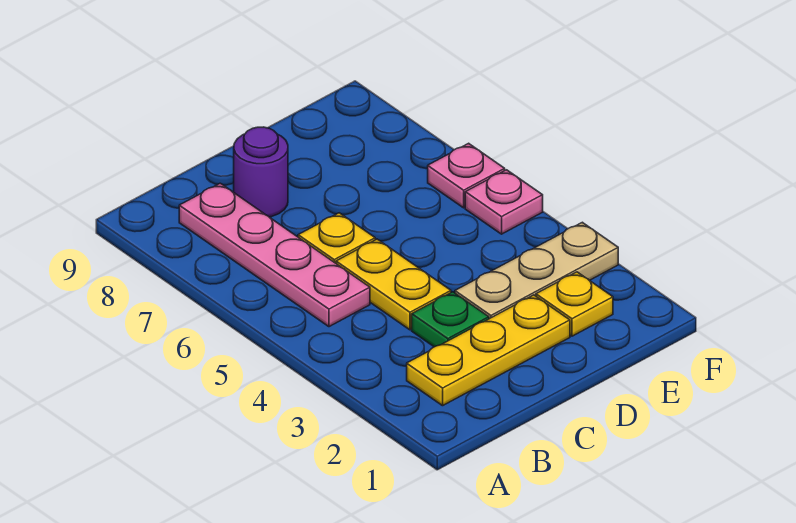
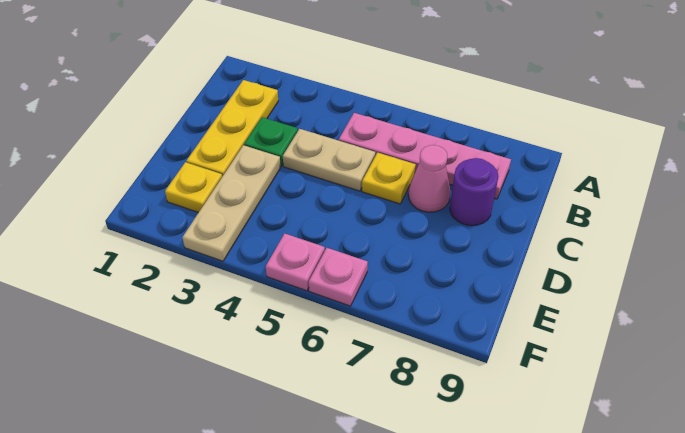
yellow plate C4:C5 level 1 -> tan plate C4:C5 level 1
none -> pink cone C7 level 1

